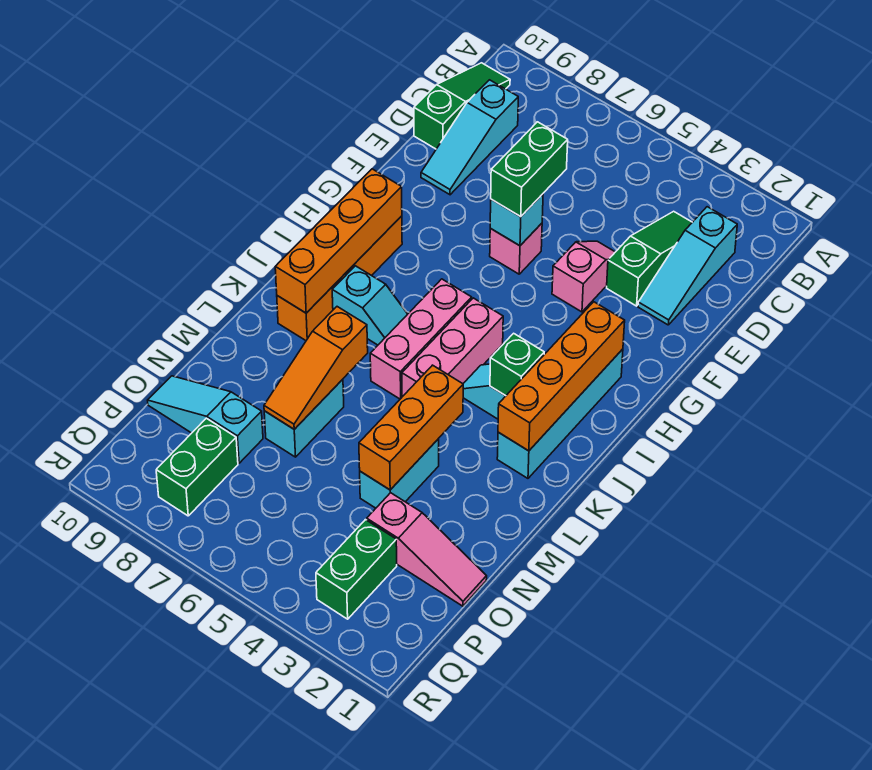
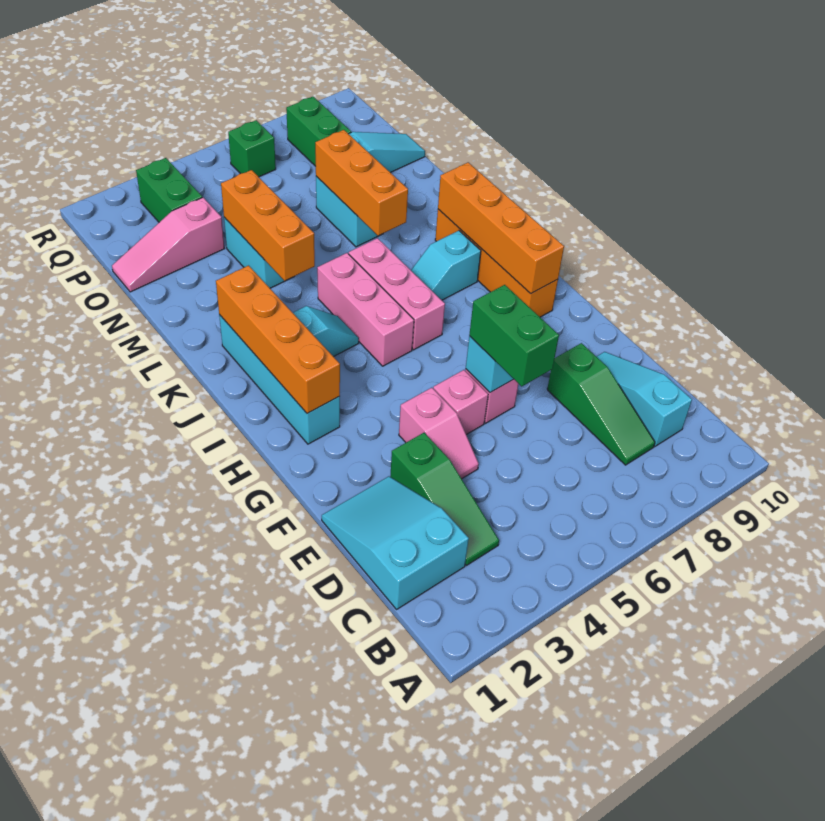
green slope B10:D10 level 1 top D -> green slope C8:E8 level 1 top E
cyan slope C2:E2 level 1 top C -> cyan slope C1:E2 level 1 top C
none -> pink brick F5 level 1
green brick J3 level 2 -> green brick Q6 level 1
orange slope L7:N7 level 2 top L -> orange brick L7:N7 level 2

